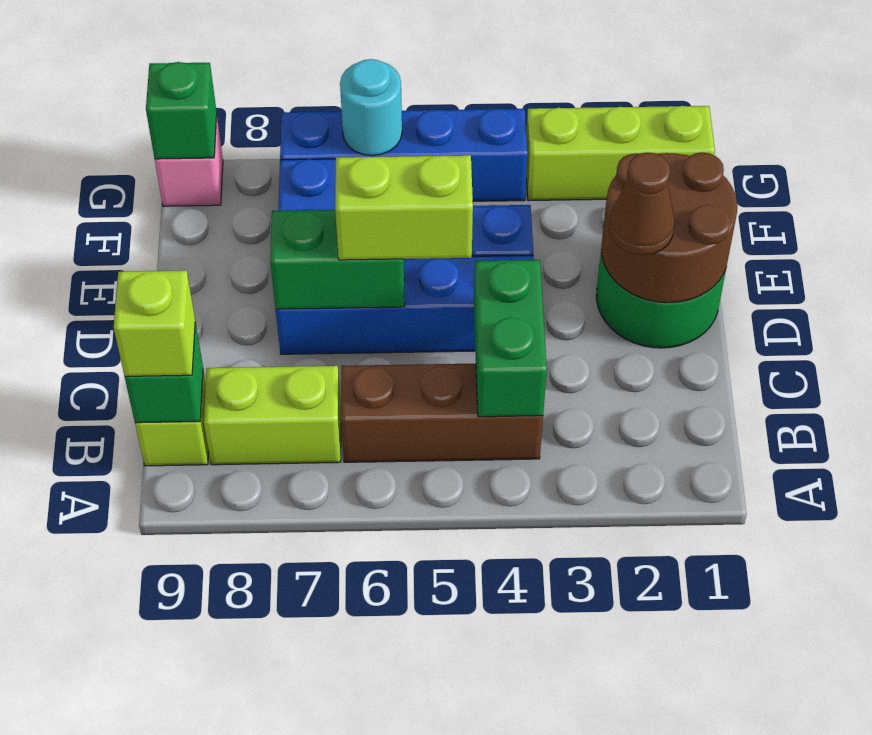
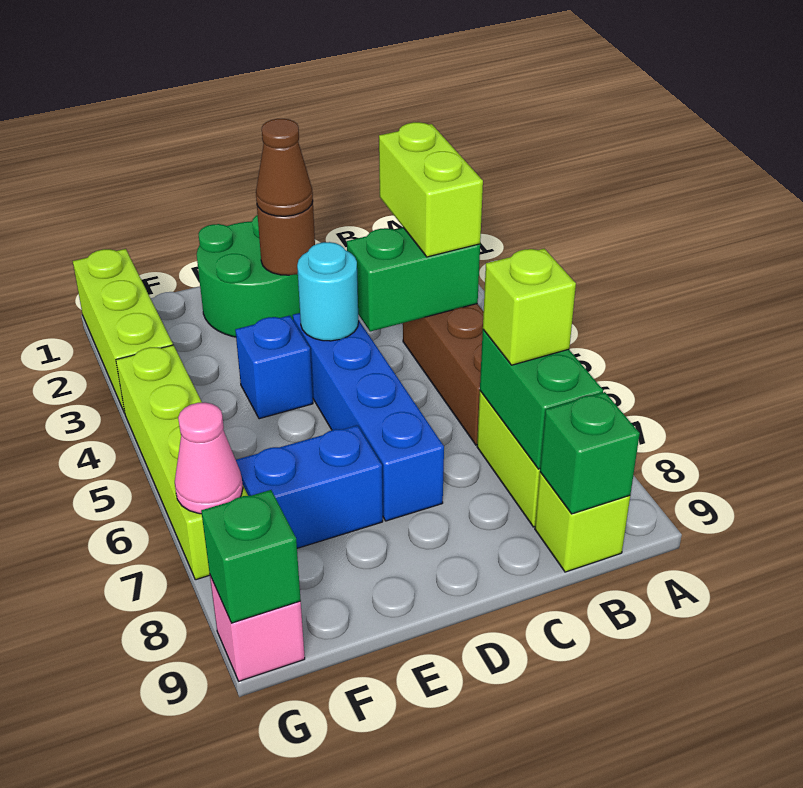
lime brick B9 level 3 -> lime brick B7 level 3
brown round brick D1:E2 level 2 -> brown round brick D2 level 2
lime brick D5:D6 level 3 -> lime brick B3:B4 level 3
green brick D6:D7 level 2 -> green brick B7:B8 level 2
blue brick G4:G7 level 1 -> lime brick G4:G7 level 1
cyan round brick G6 level 2 -> cyan round brick D4 level 2
none -> pink cone G7 level 2

